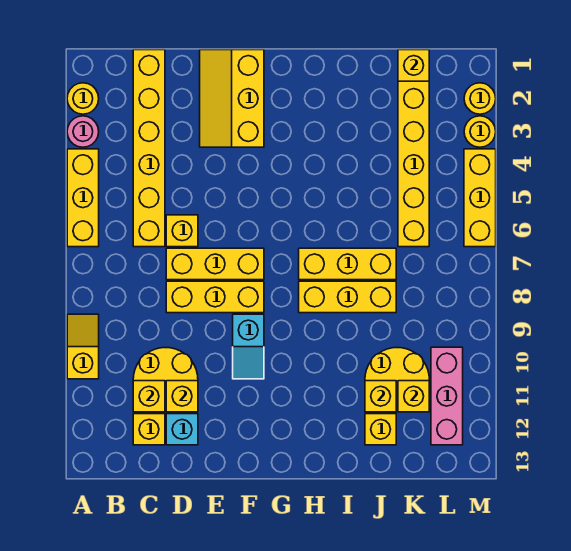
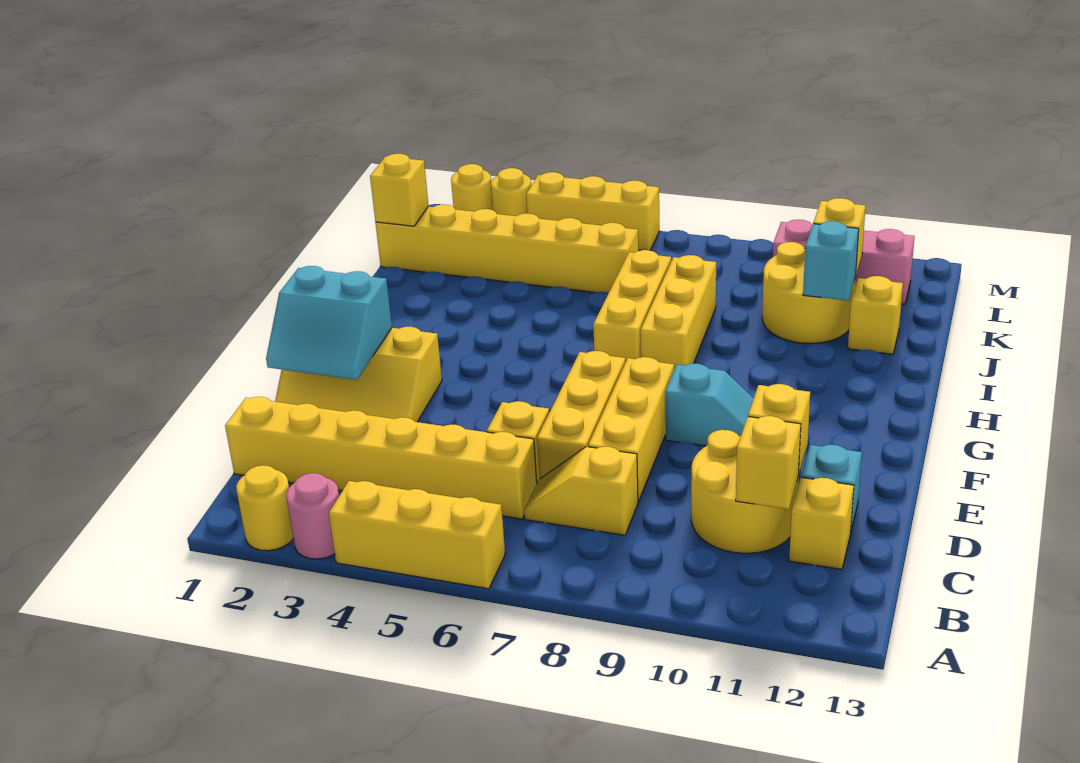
yellow slope A9:A10 level 1 top 10 -> yellow slope C7:C8 level 1 top 8
none -> cyan slope E1:F2 level 2 top F
yellow brick J11 level 2 -> cyan brick J11 level 2

